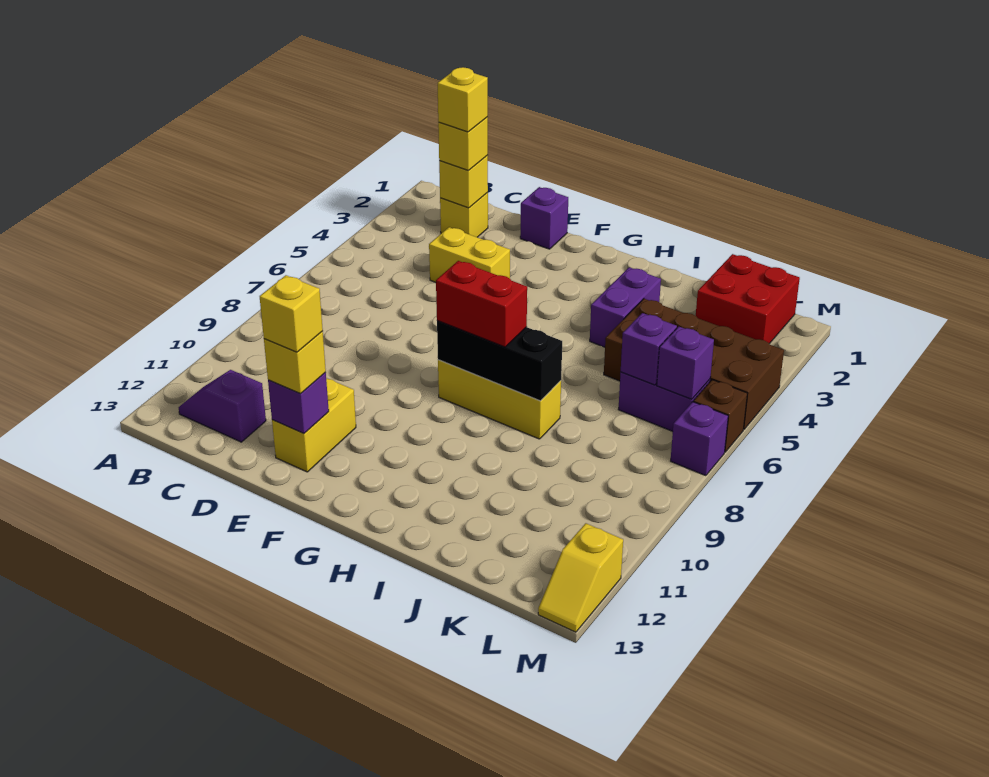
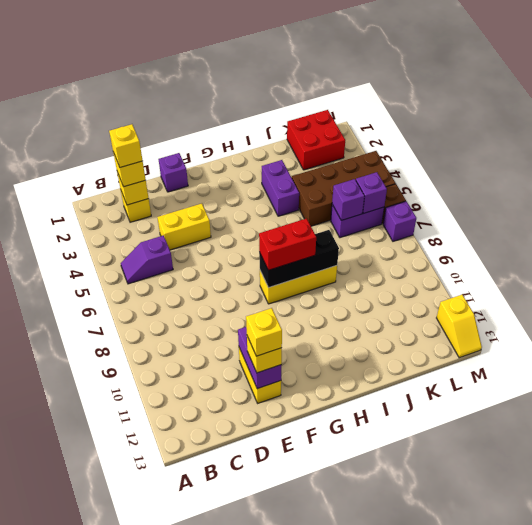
purple slope B12:C12 level 1 top C -> purple slope B5:C5 level 1 top C
purple brick E12 level 2 -> purple brick E11:E12 level 2

